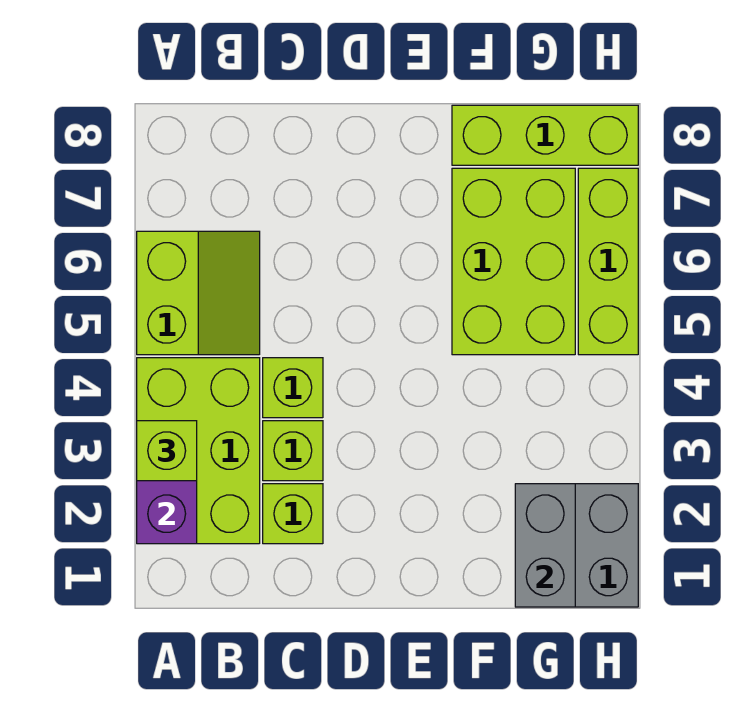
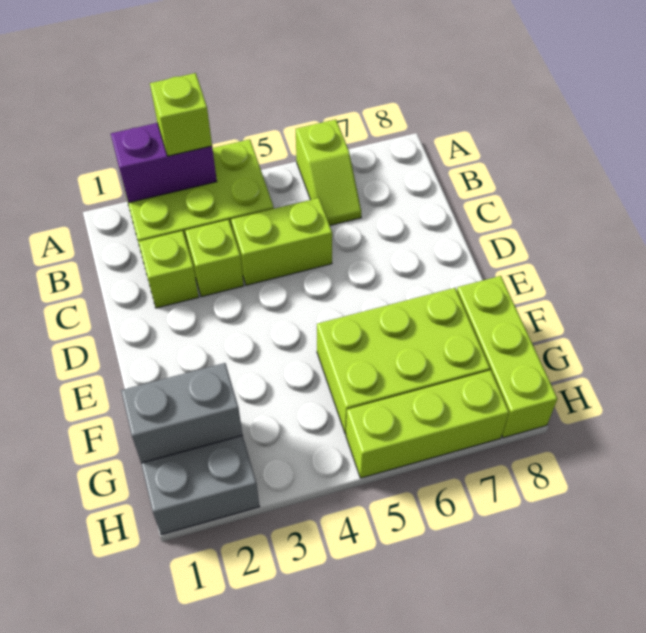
lime slope A5:B6 level 1 top A -> lime slope A6:B6 level 1 top A
lime brick C4 level 1 -> lime brick C4:C5 level 1

